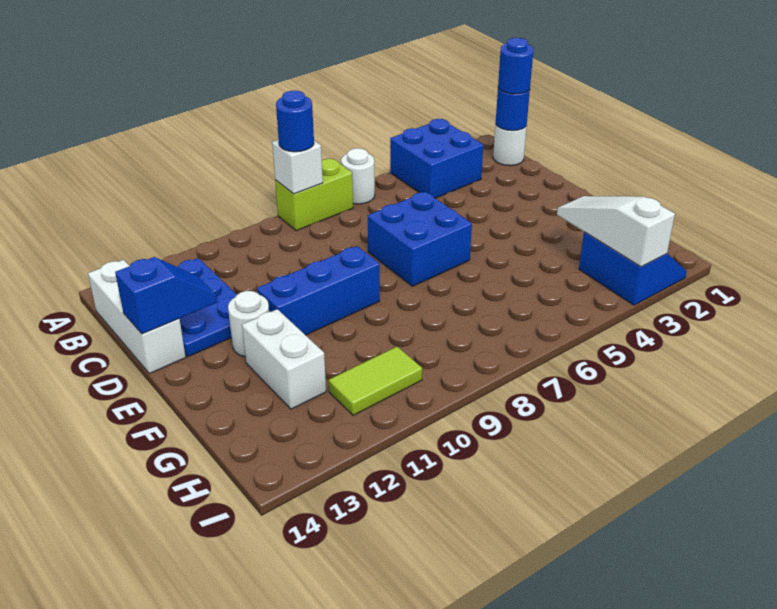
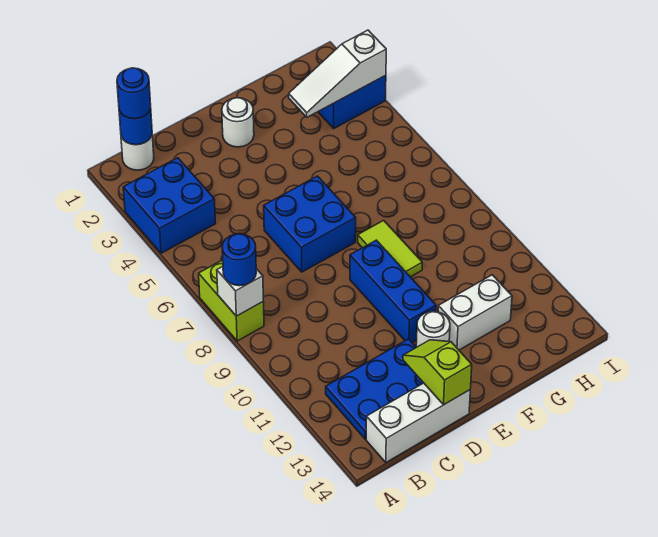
white round brick A6 level 1 -> white round brick E2 level 1
blue slope D13:D14 level 2 top 14 -> lime slope D13:D14 level 2 top 14
lime tile H10:H11 level 1 -> lime tile F8:F9 level 1

